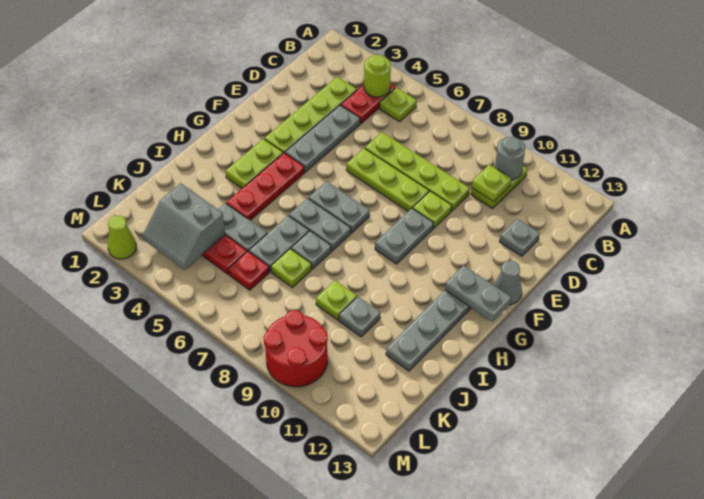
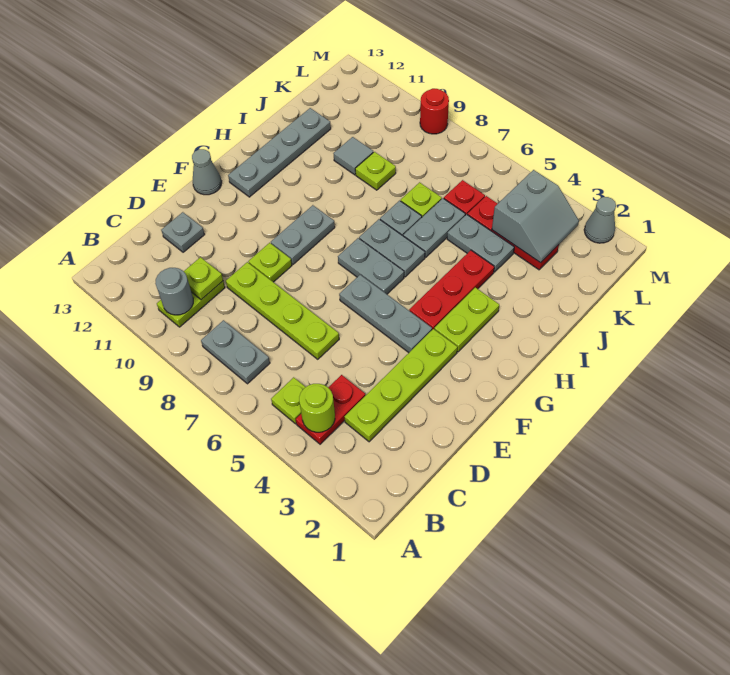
grey plate D4:F4 level 1 -> grey plate F4:F6 level 1
lime plate E6:E8 level 1 -> none
grey plate G12:G13 level 2 -> grey plate B7:B8 level 1
grey plate J10 level 1 -> grey tile J10 level 1
grey slope K3:L4 level 2 top K -> grey slope K3:L4 level 2 top 4
red round brick L9:M10 level 1 -> red round brick M9 level 1
lime cone M2 level 1 -> grey cone M2 level 1

